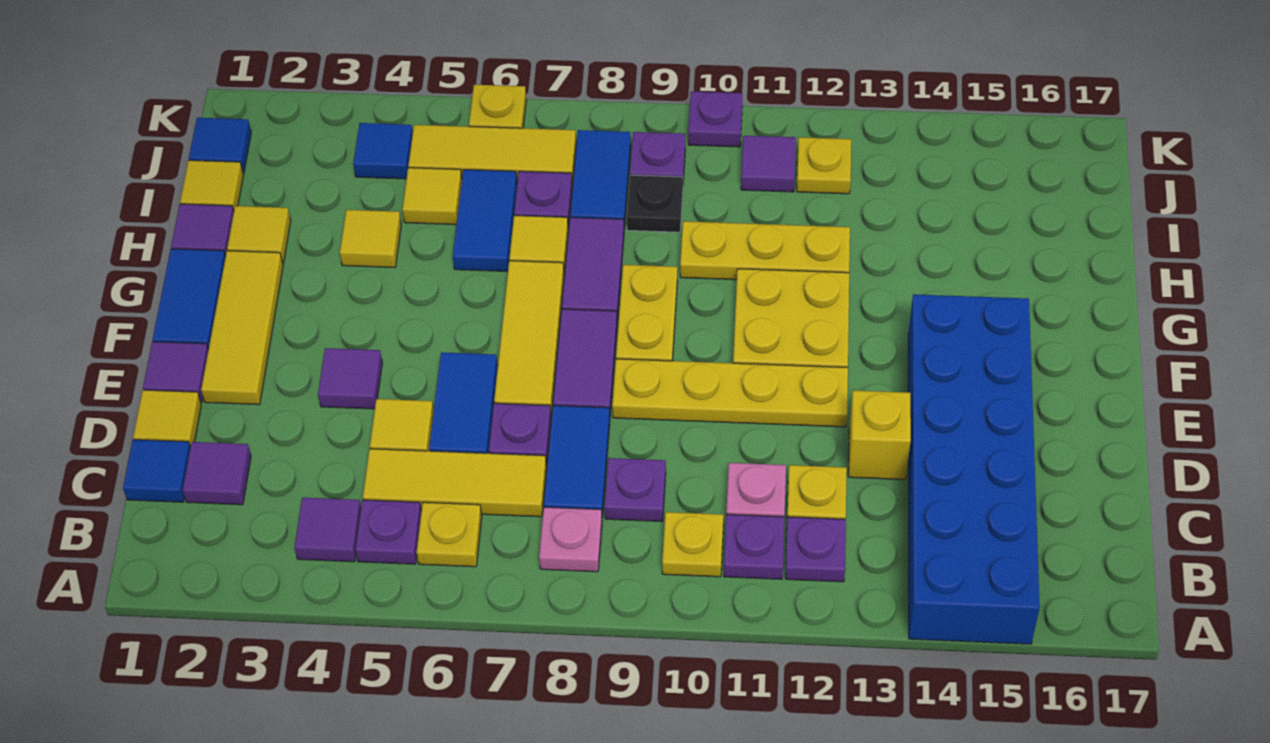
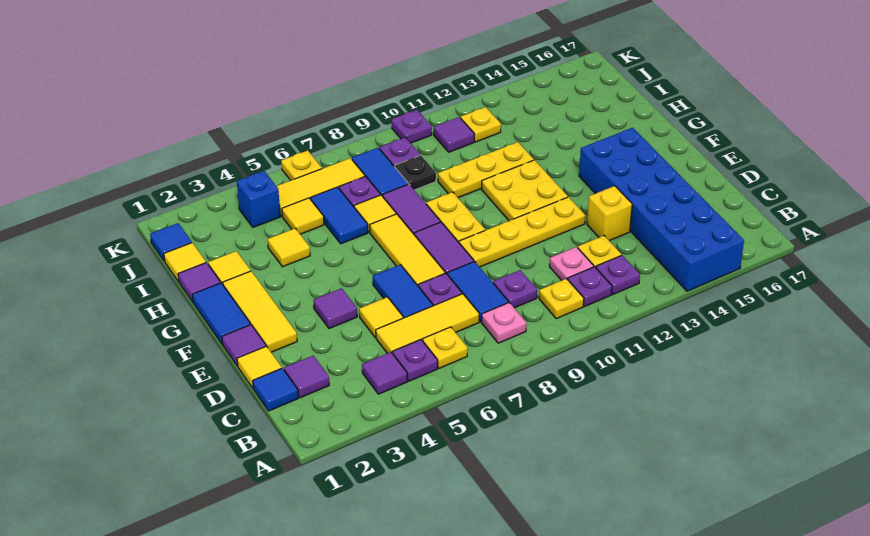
blue tile J4 level 1 -> blue brick J4 level 1

